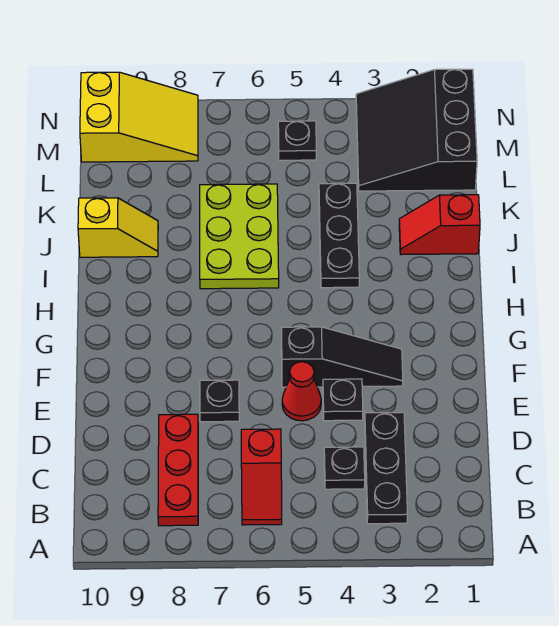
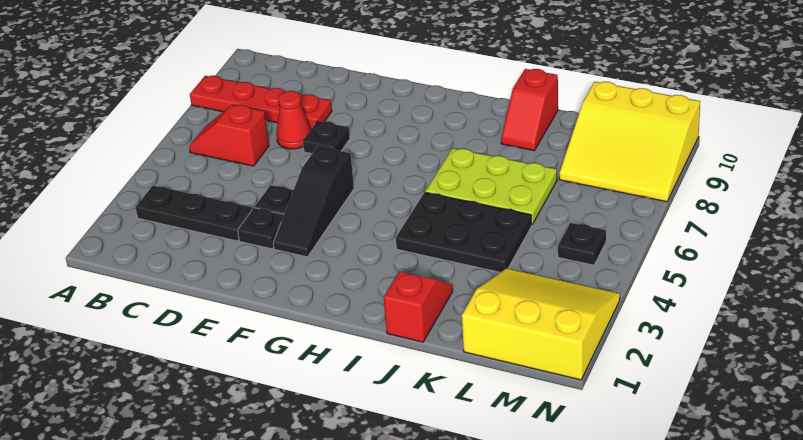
red plate B8:D8 level 1 -> red plate A8:D8 level 1
black plate C4 level 1 -> black plate E3 level 1
red cone E5 level 1 -> red cone D7 level 1
black plate I4:K4 level 1 -> black plate I4:K5 level 1
yellow slope J9:J10 level 1 top 10 -> red slope J9:J10 level 1 top 10
black slope L1:N3 level 1 top 1 -> yellow slope L1:N3 level 1 top 1
yellow slope M8:N10 level 1 top 10 -> yellow slope L8:N10 level 1 top 10

